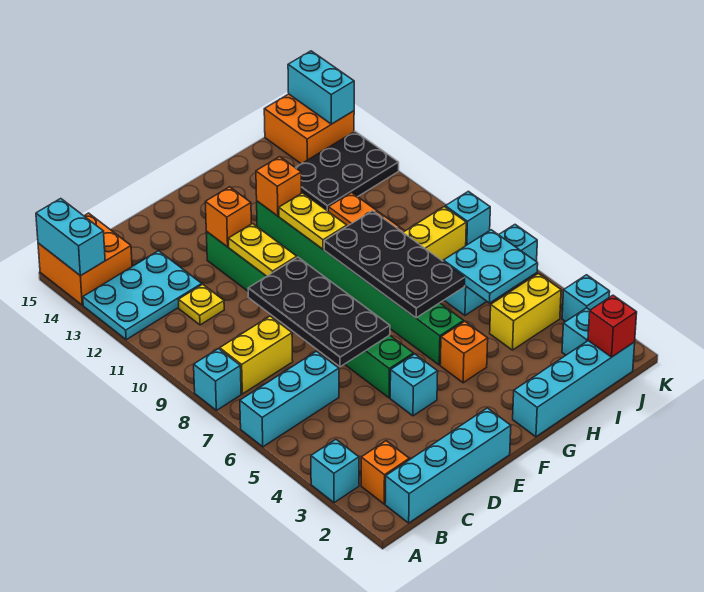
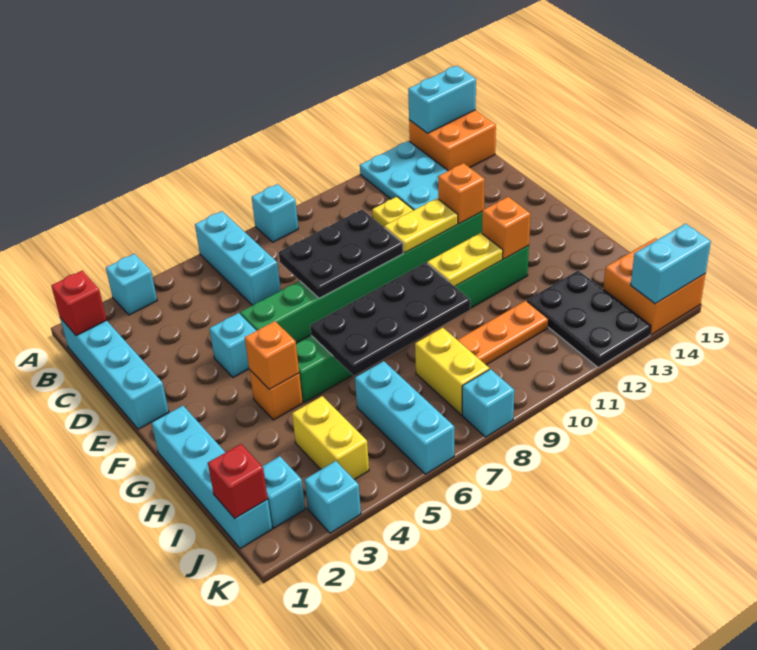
none -> red brick B1 level 2
orange brick B2 level 1 -> orange brick G4 level 2
yellow brick B8:C8 level 1 -> none
black plate D6:E9 level 2 -> black plate D7:E9 level 2
cyan plate I5:J6 level 2 -> none

